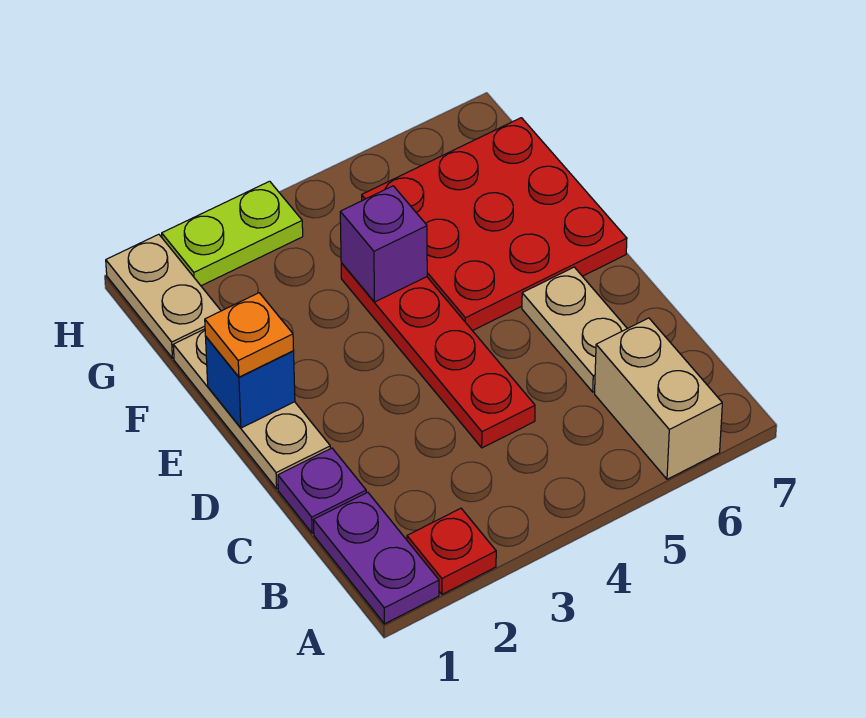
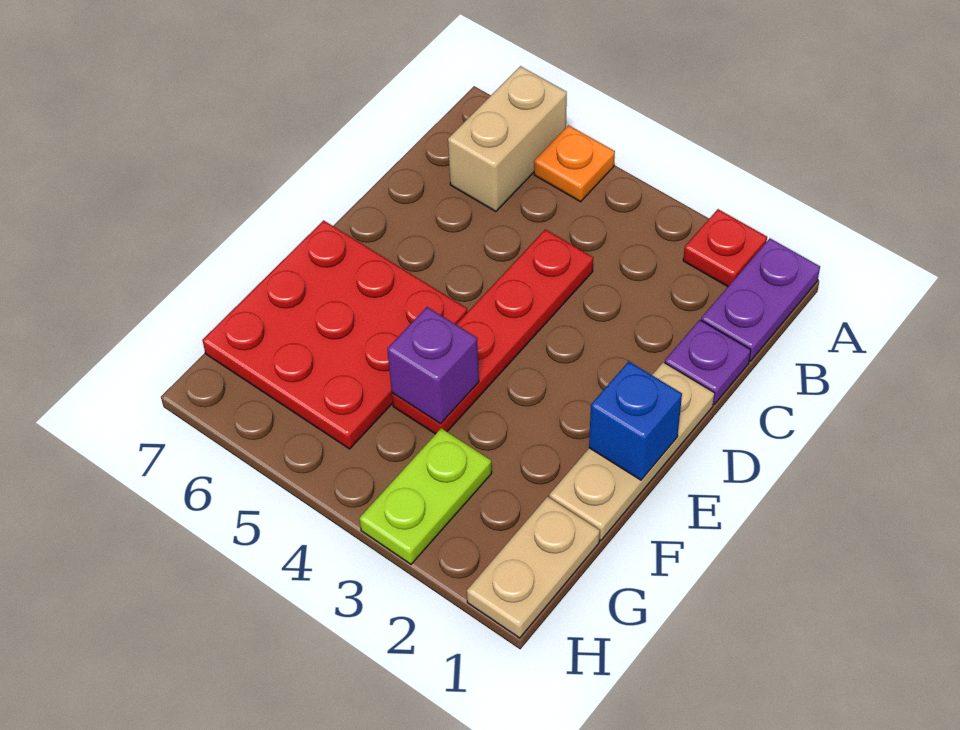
tan plate C6:D6 level 1 -> none
orange plate E1 level 3 -> orange plate A5 level 1
lime plate H2:H3 level 1 -> lime plate G3:H3 level 1

